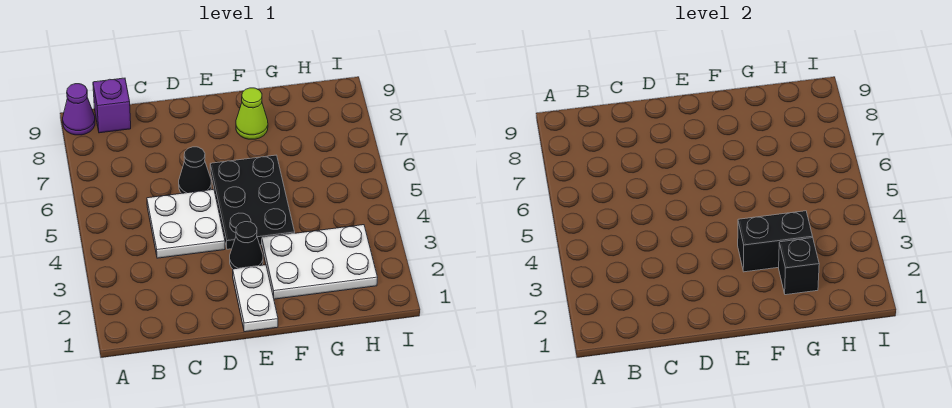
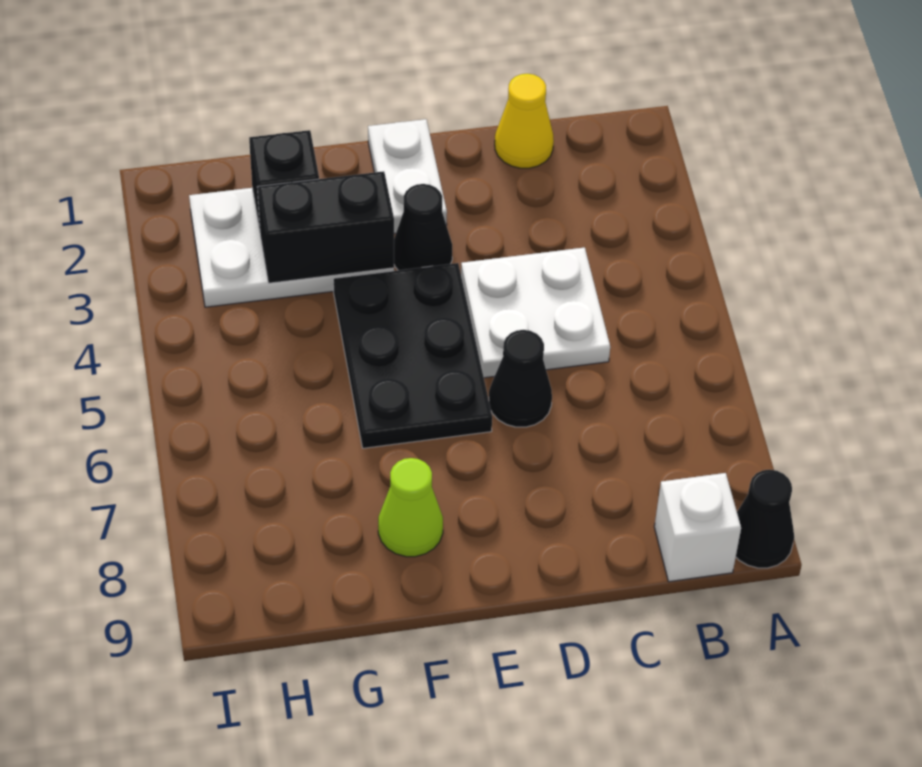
purple cone A9 level 1 -> black cone A9 level 1
purple brick B9 level 1 -> white brick B9 level 1
none -> yellow cone C1 level 1

